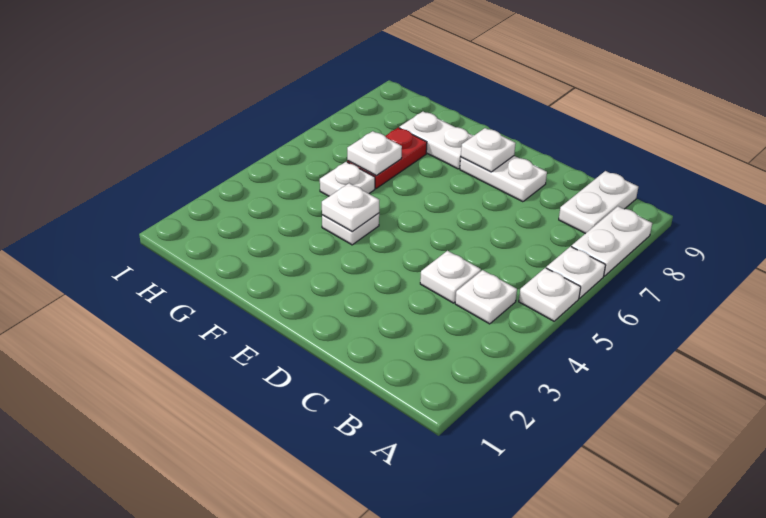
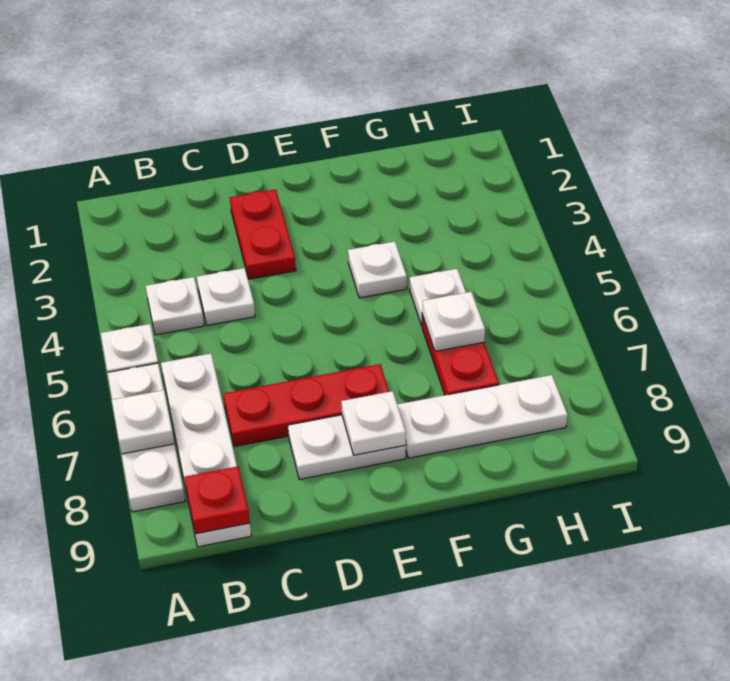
white plate B8:B9 level 1 -> white plate B6:B9 level 1
none -> red plate B9 level 2
none -> red plate C7:E7 level 1
none -> red plate D2:D3 level 1
white plate F4 level 2 -> white plate A7 level 2
white plate F8:G8 level 1 -> white plate F8:H8 level 1

